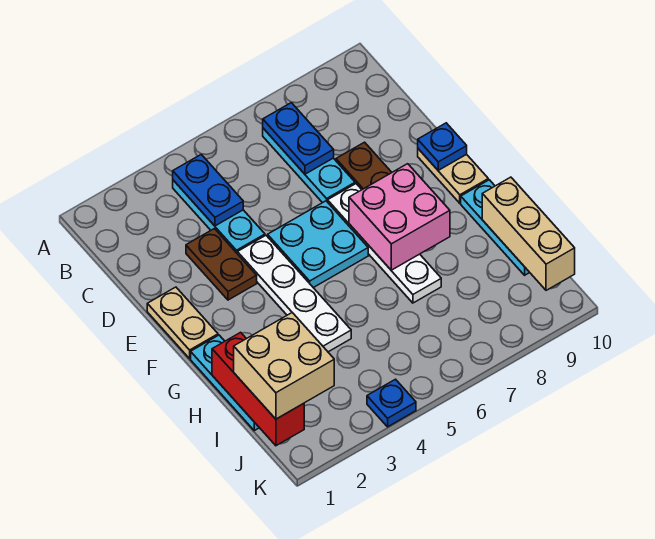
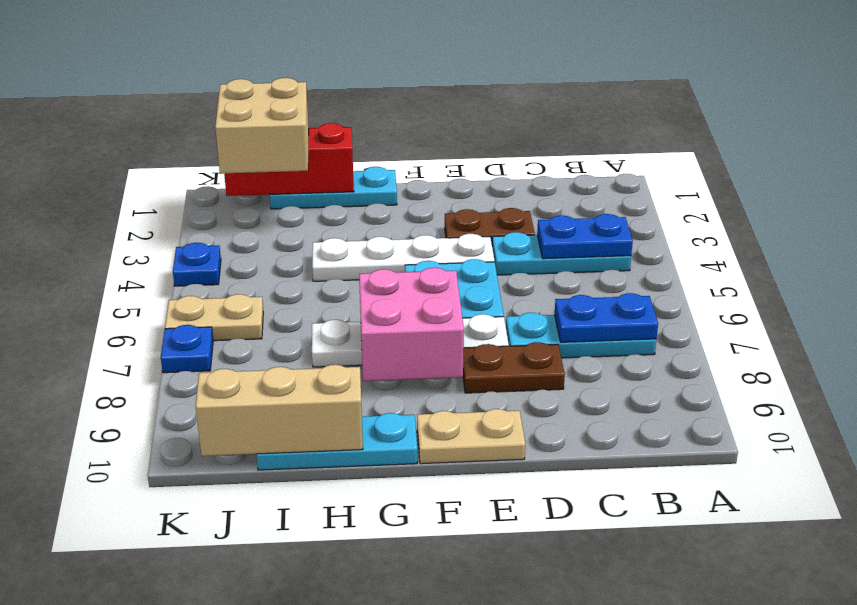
tan plate E1:F1 level 1 -> tan plate J6:K6 level 1
blue plate E10 level 2 -> blue plate K7 level 1

